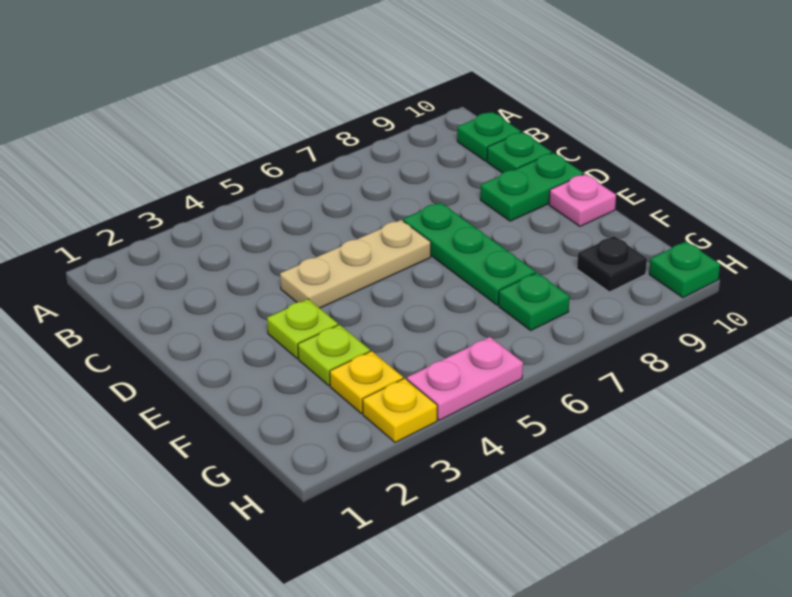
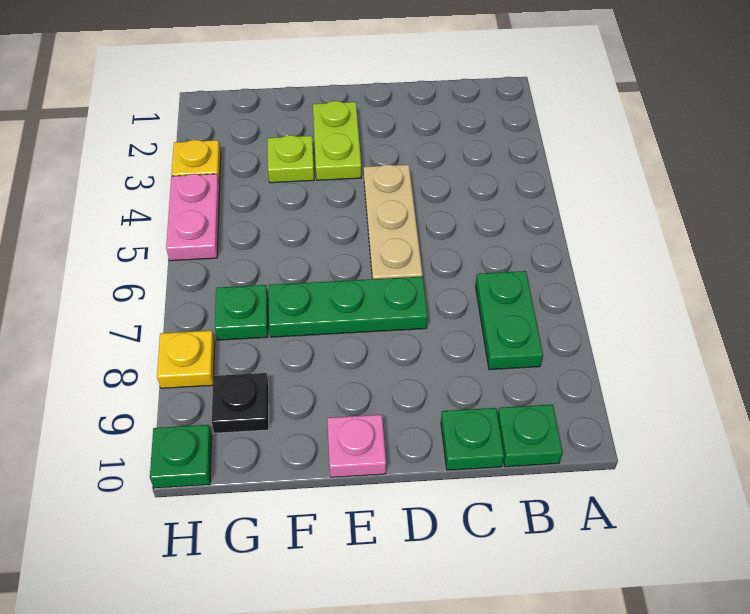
green plate D9:D10 level 1 -> green plate B7:B8 level 1
lime plate E3 level 1 -> lime plate E2:E3 level 1
yellow plate G3 level 1 -> yellow plate H8 level 1

